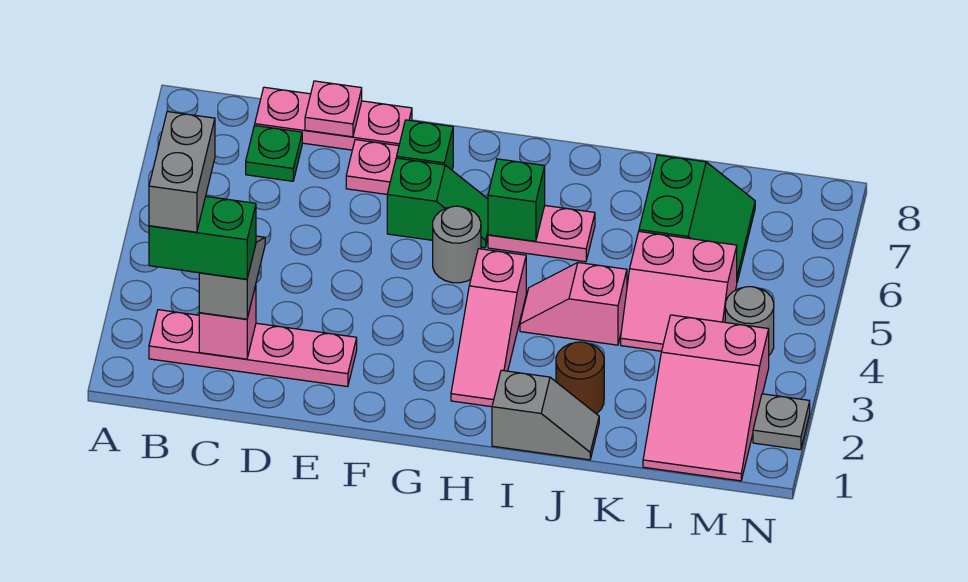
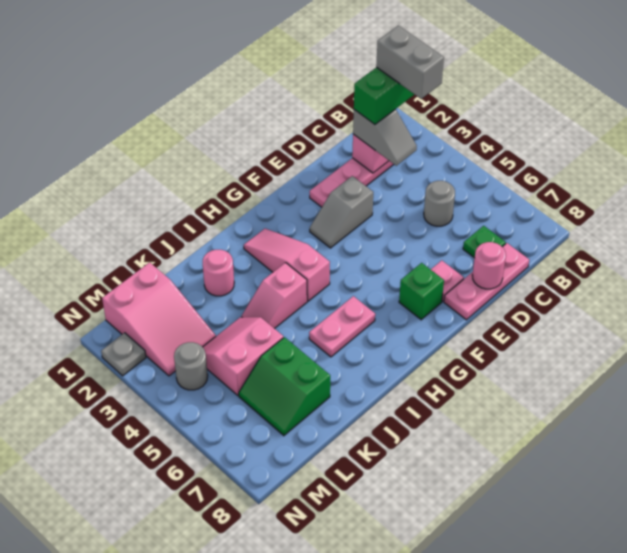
pink plate D8 level 2 -> pink round brick D8 level 2
green slope F6:G6 level 1 top F -> none
grey round brick G5 level 1 -> grey round brick C5 level 1
green brick H6 level 2 -> none
grey slope I1:J1 level 1 top I -> grey slope E3:F3 level 1 top E
pink slope I4:J4 level 1 top J -> pink slope I4:J4 level 1 top I
brown round brick J2 level 1 -> pink round brick J2 level 1
pink slope L1:M3 level 1 top 3 -> pink slope L1:M3 level 1 top 1

